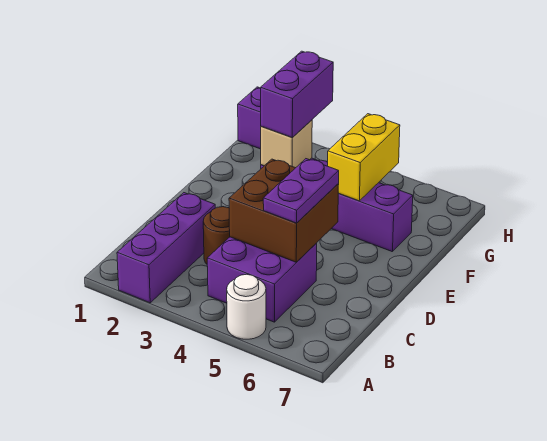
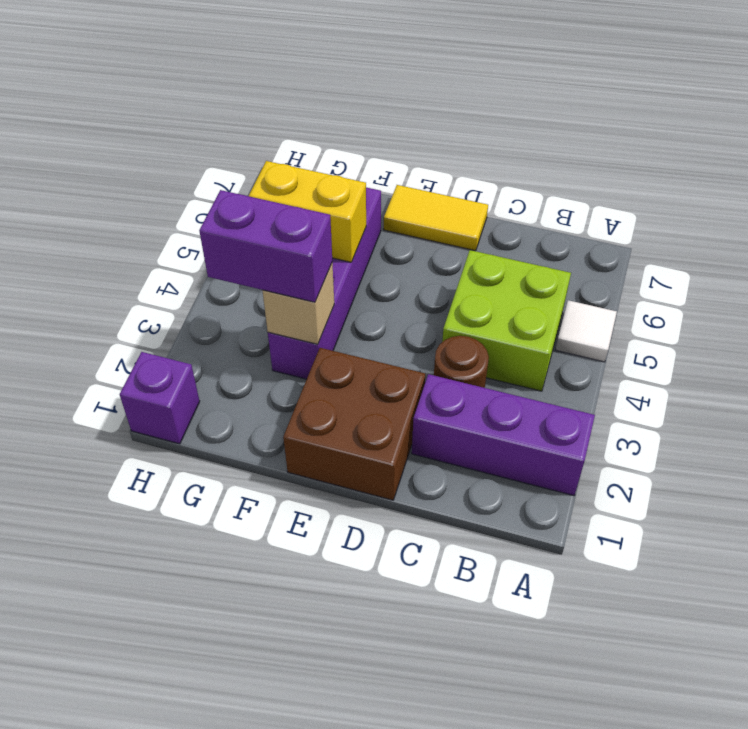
white round brick A5 level 1 -> white tile A5 level 1
purple brick B4:C5 level 1 -> lime brick B4:C5 level 1
brown brick C4:D5 level 2 -> brown brick D1:E2 level 1
purple plate C5:D5 level 3 -> none
none -> yellow tile D7:E7 level 1

